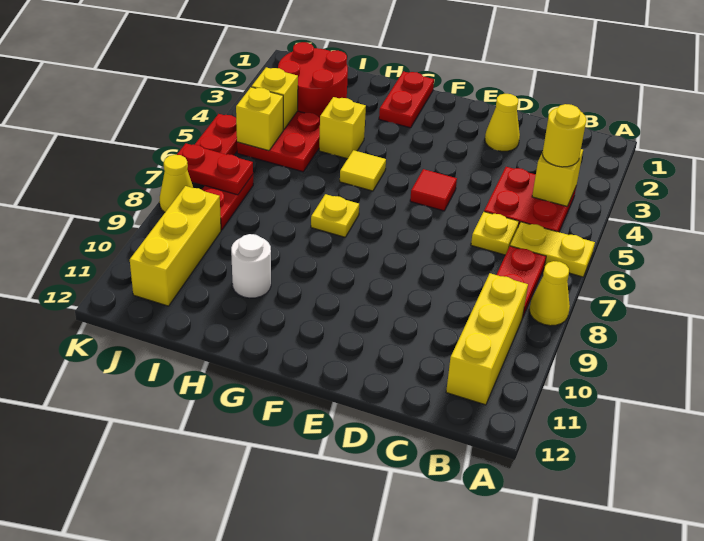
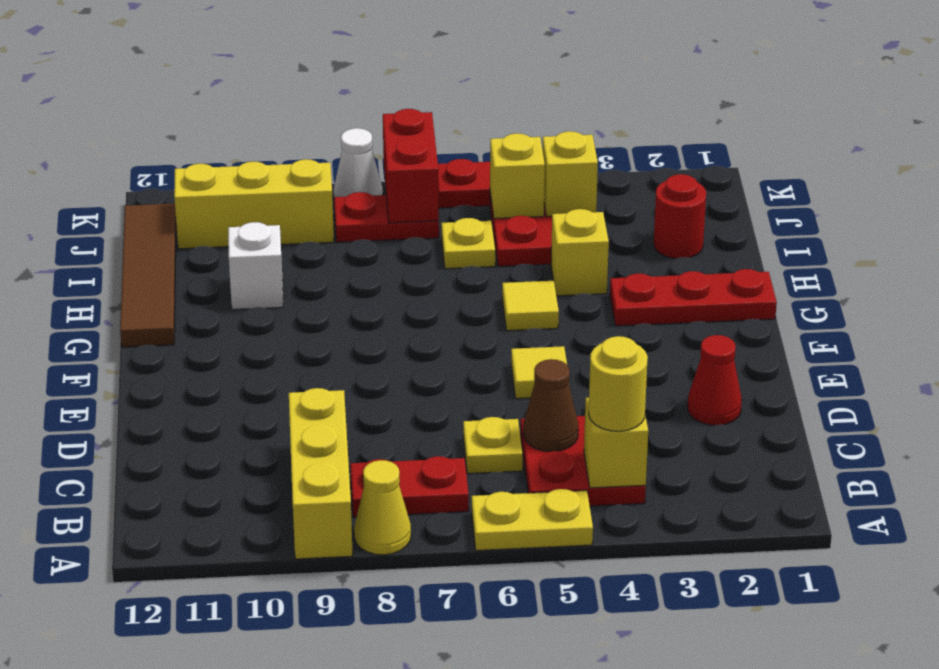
yellow plate A6:B6 level 1 -> yellow plate A5:A6 level 1
yellow brick B9:B11 level 1 -> yellow brick A9:C9 level 1
none -> brown cone C5 level 2
yellow cone D2 level 1 -> red cone D2 level 1
red tile E5 level 1 -> yellow tile E5 level 1
red plate G1:G2 level 1 -> red plate G1:G3 level 1
yellow plate G7 level 1 -> yellow plate I6 level 1
none -> brown tile G12:J12 level 1
white round brick H10 level 1 -> white brick H10 level 1
red round brick I2:J3 level 1 -> red round brick I2 level 1
red plate J7:K7 level 2 -> red brick J7:K7 level 2
yellow cone K8 level 1 -> white cone K8 level 1

